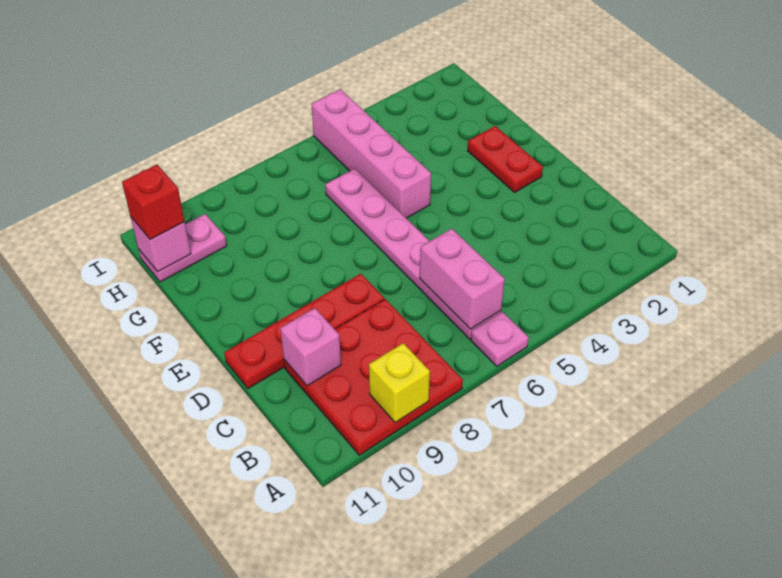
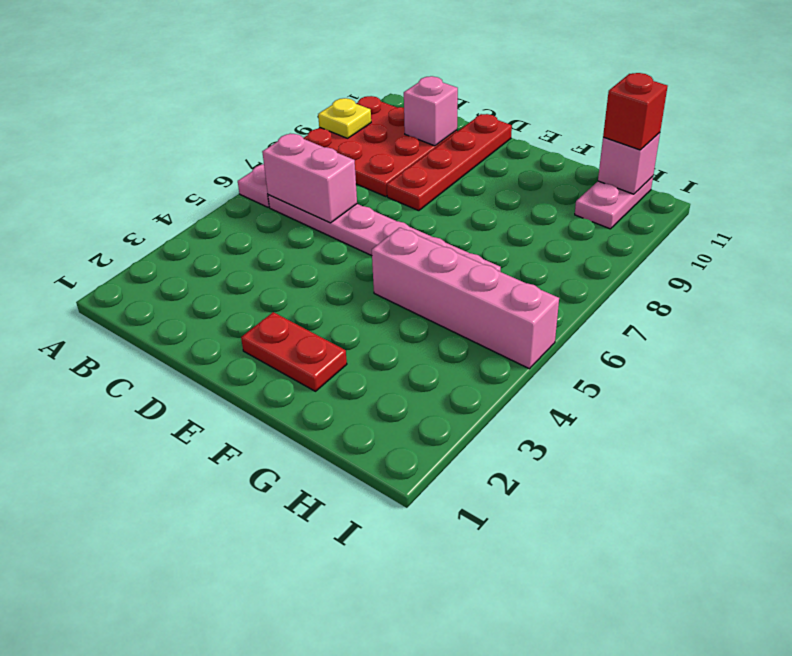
yellow brick A9 level 2 -> yellow plate A9 level 2

